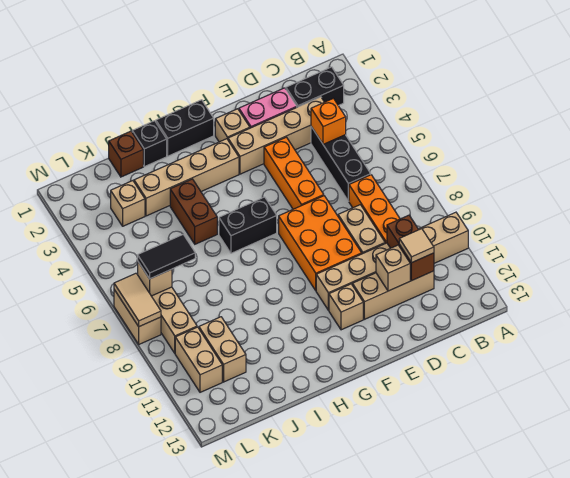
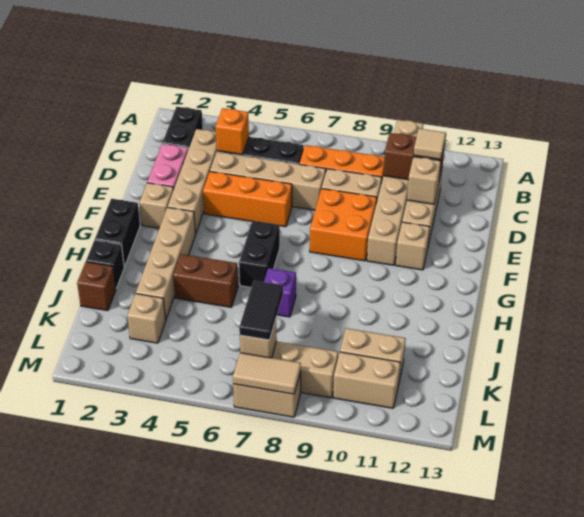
none -> tan brick D4:D7 level 1
orange brick E7:F9 level 1 -> orange brick E8:F9 level 1
none -> purple brick I7 level 1

